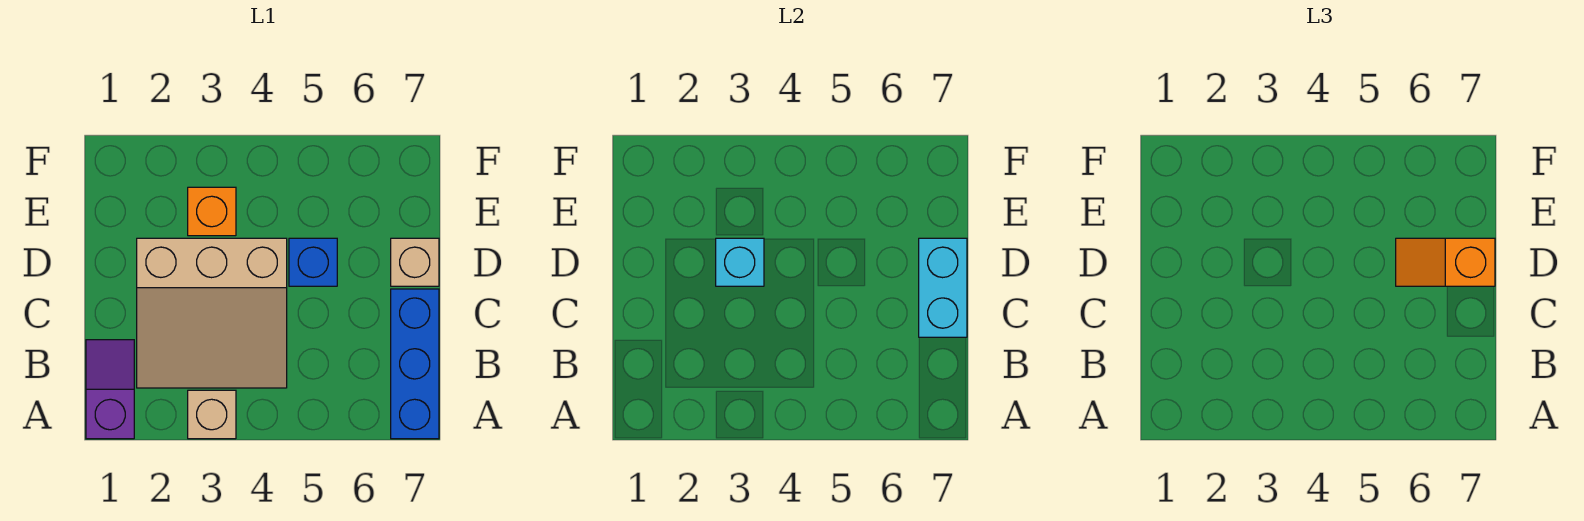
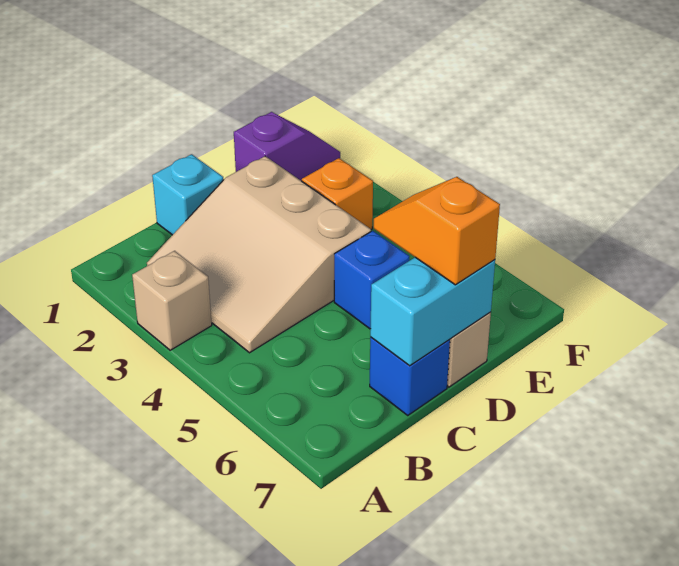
purple slope A1:B1 level 1 top A -> purple slope E1:F1 level 1 top E
blue brick A7:C7 level 1 -> blue brick C7 level 1
cyan brick D3 level 2 -> cyan brick C1 level 1

